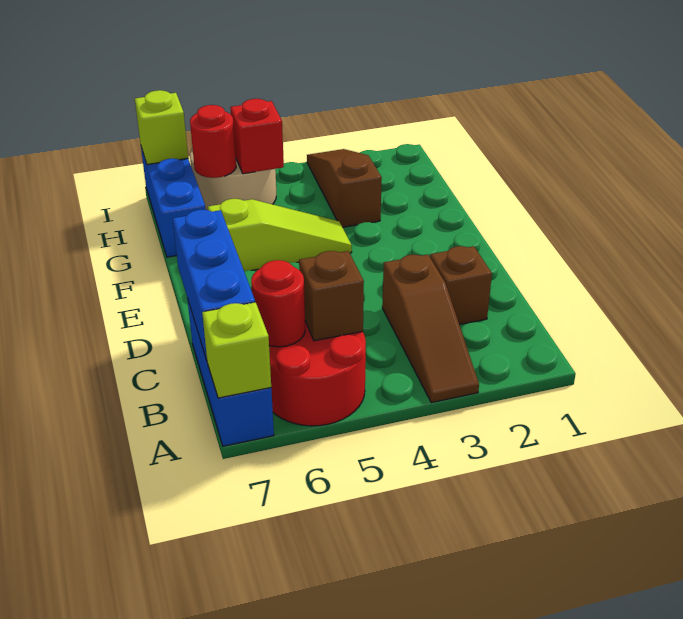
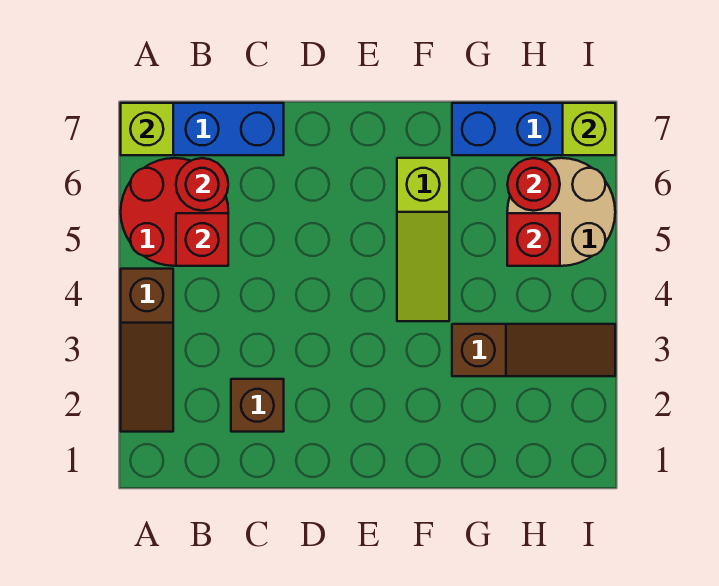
brown slope A3:C3 level 1 top C -> brown slope A2:A4 level 1 top 4
brown brick B5 level 2 -> red brick B5 level 2
blue brick B7:D7 level 2 -> none

